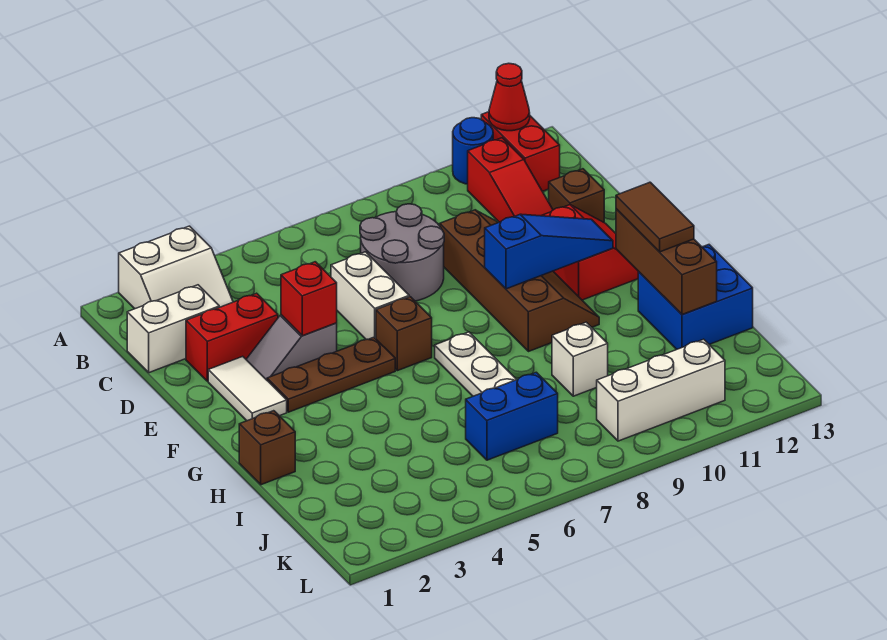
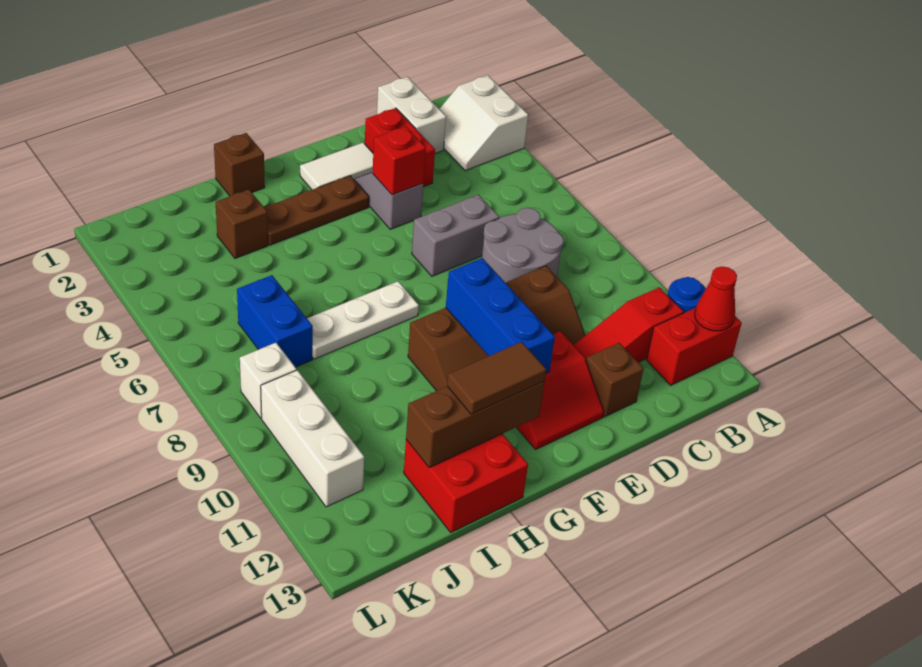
white brick D6:E6 level 1 -> grey brick D6:E6 level 1
brown plate F3:F5 level 1 -> brown plate F3:H3 level 1
brown brick F6 level 1 -> brown brick I3 level 1
blue slope F9:F11 level 2 top 9 -> blue brick F9:F11 level 2
blue brick H12:I13 level 1 -> red brick H12:I13 level 1
white brick I9 level 1 -> white brick K8 level 1

